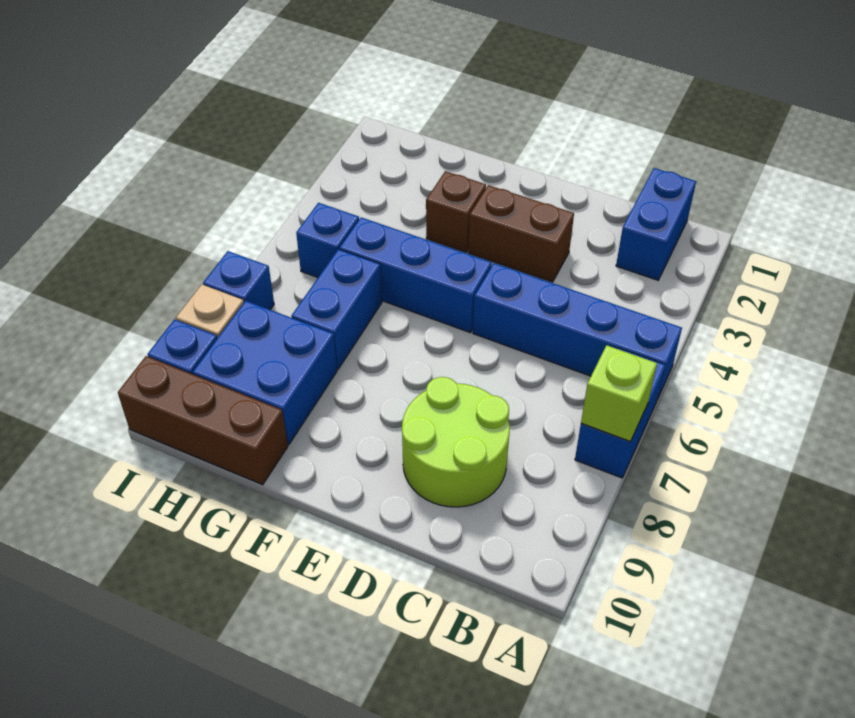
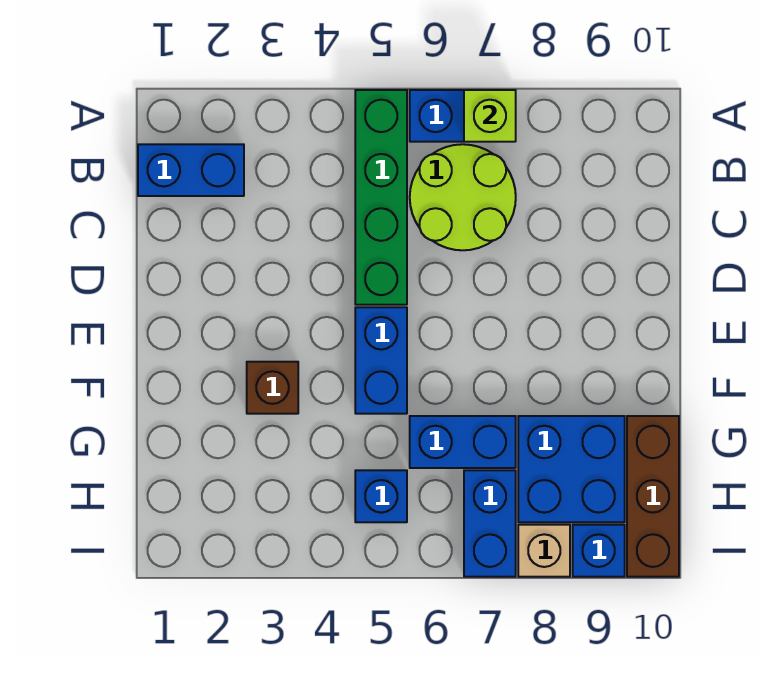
blue brick A5:D5 level 1 -> green brick A5:D5 level 1
lime round brick C8:D9 level 1 -> lime round brick B6:C7 level 1
brown brick D3:E3 level 1 -> none
blue brick E5:G5 level 1 -> blue brick E5:F5 level 1
blue brick I7 level 1 -> blue brick H7:I7 level 1

